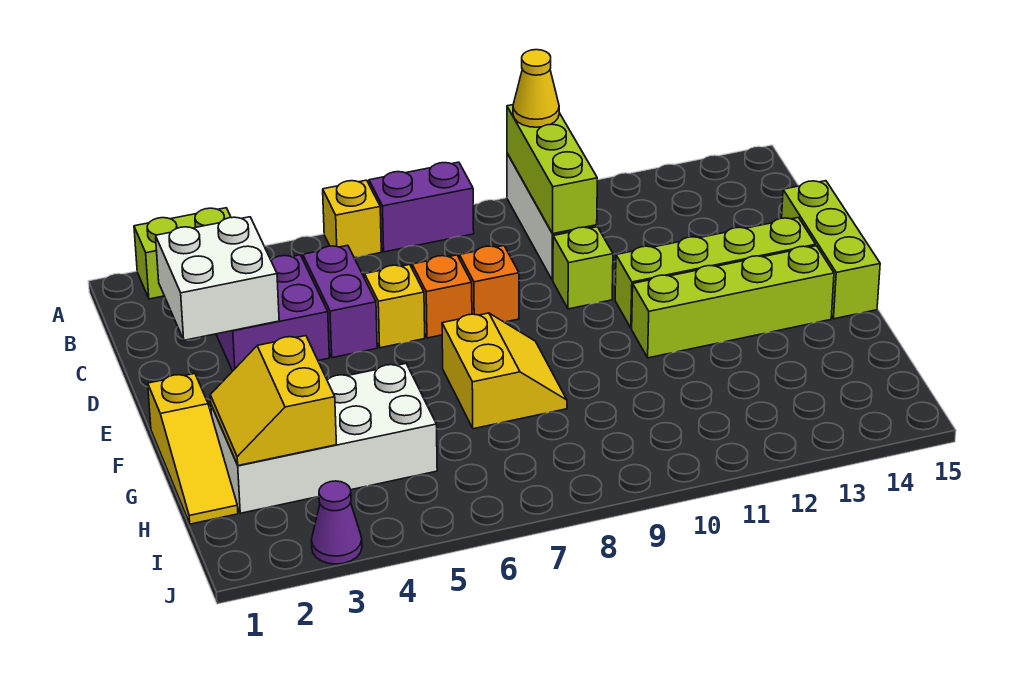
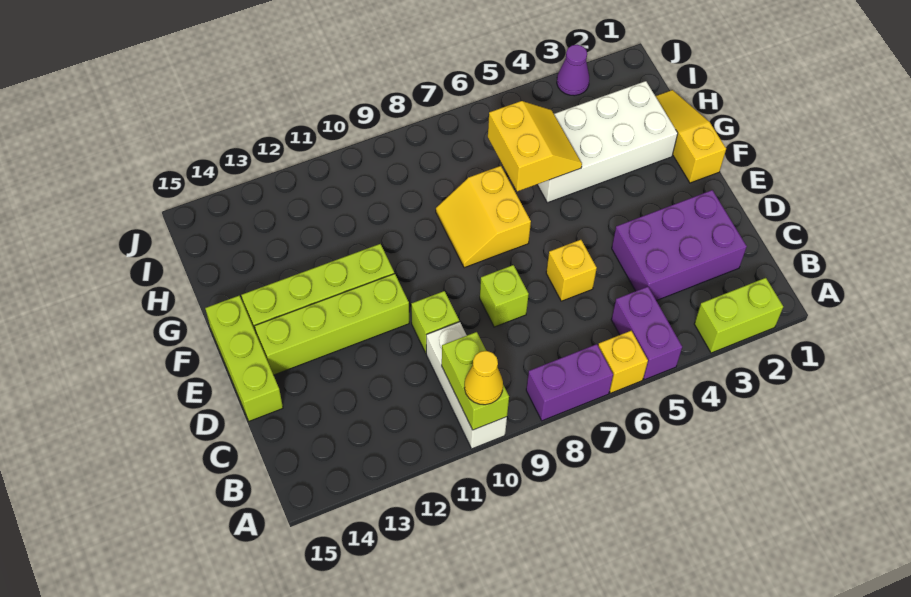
lime brick A10:C10 level 2 -> lime brick A10:B10 level 2
white brick C2:D3 level 2 -> none
purple brick C3:D4 level 1 -> purple brick C2:D4 level 1
purple brick C5:D5 level 1 -> purple brick A5:B5 level 1
orange brick D7 level 1 -> none
orange brick D8 level 1 -> lime brick D8 level 1
yellow slope G2:H3 level 2 top 3 -> yellow slope G5:H6 level 2 top 6

